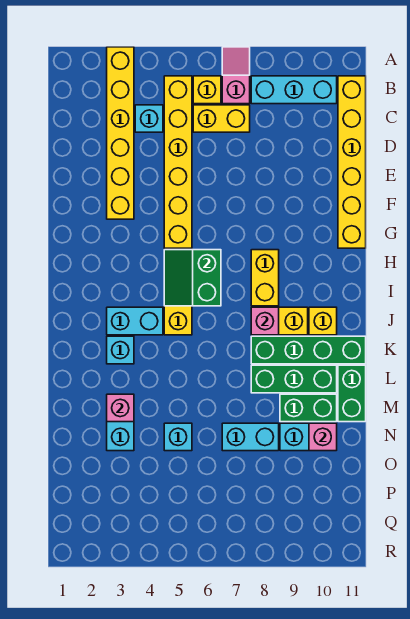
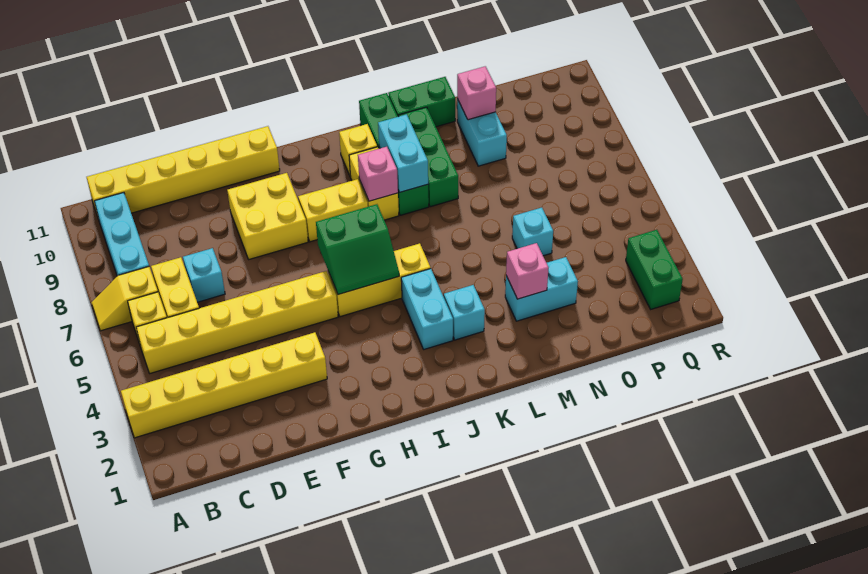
pink slope A7:B7 level 1 top B -> yellow slope A7:B7 level 1 top B
cyan brick C4 level 1 -> cyan brick D7 level 1
none -> yellow brick F8:G9 level 1
green brick M9:M10 level 1 -> green brick Q2:Q3 level 1
cyan brick N7:N8 level 1 -> cyan brick K8:K9 level 2

